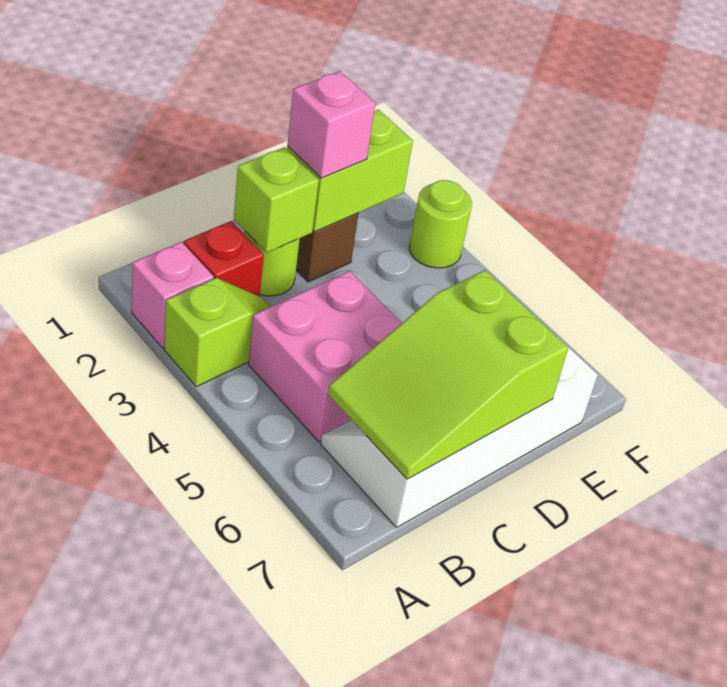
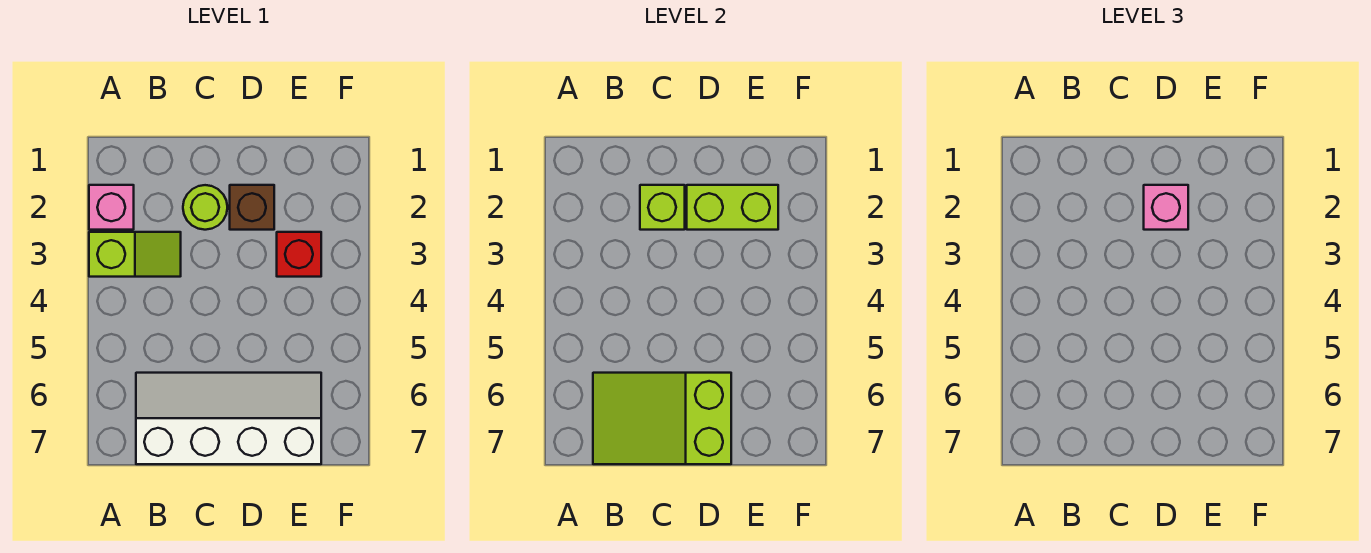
red brick B2 level 1 -> red brick E3 level 1
pink brick B4:C5 level 1 -> none
lime round brick F3 level 1 -> none

